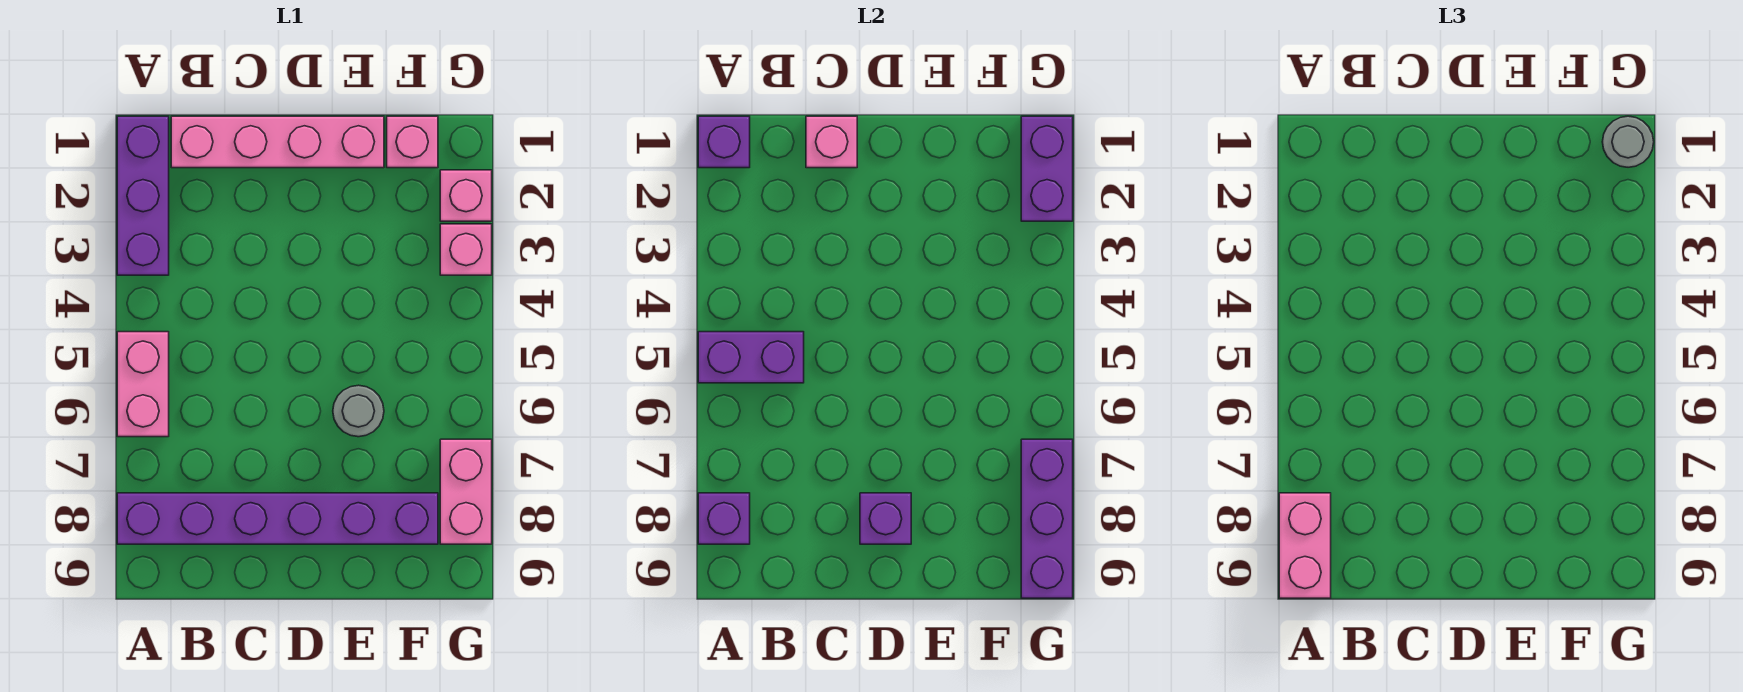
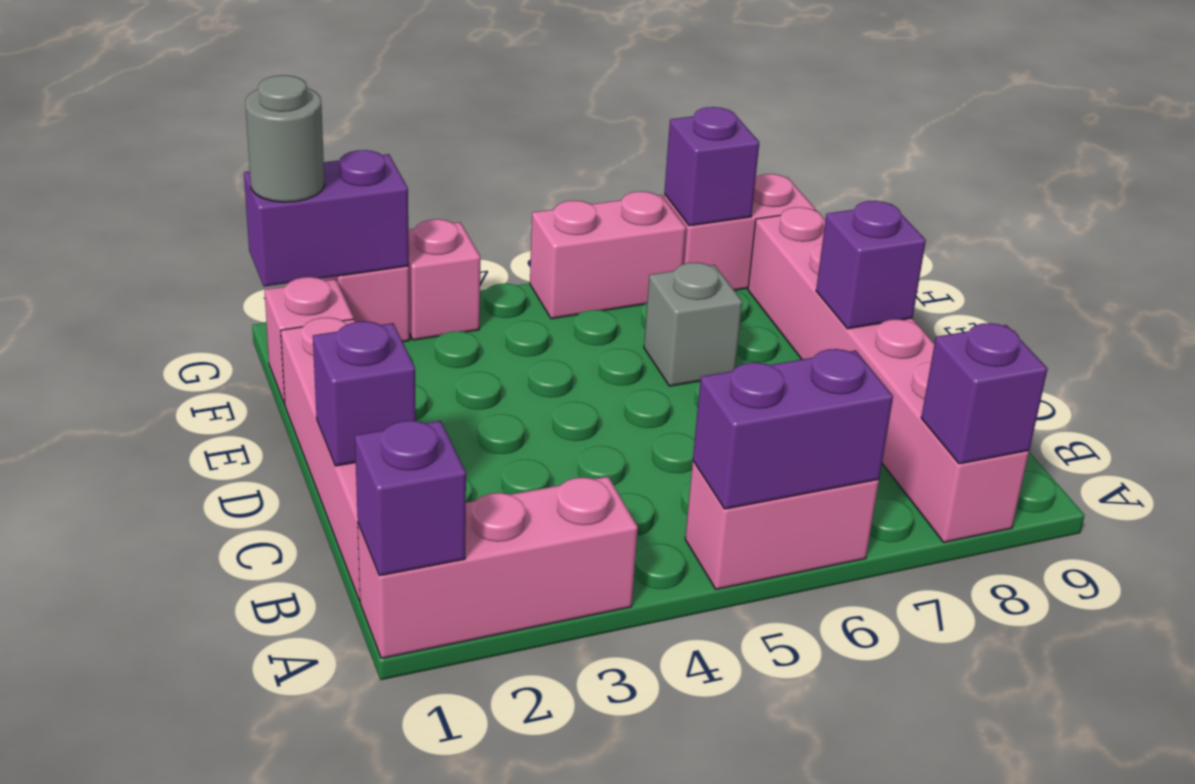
purple brick A1:A3 level 1 -> pink brick A1:A3 level 1
purple brick A5:B5 level 2 -> purple brick A5:A6 level 2
purple brick A8:F8 level 1 -> pink brick A8:F8 level 1
pink brick A8:A9 level 3 -> pink brick G5:G6 level 1
pink brick C1 level 2 -> purple brick C1 level 2
grey round brick E6 level 1 -> grey brick E6 level 1
purple brick G7:G9 level 2 -> purple brick G7 level 2

